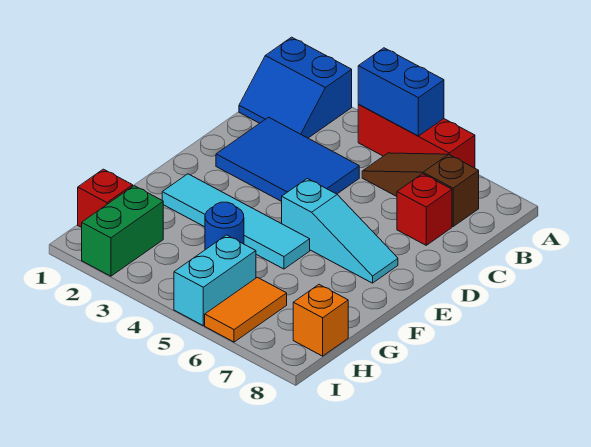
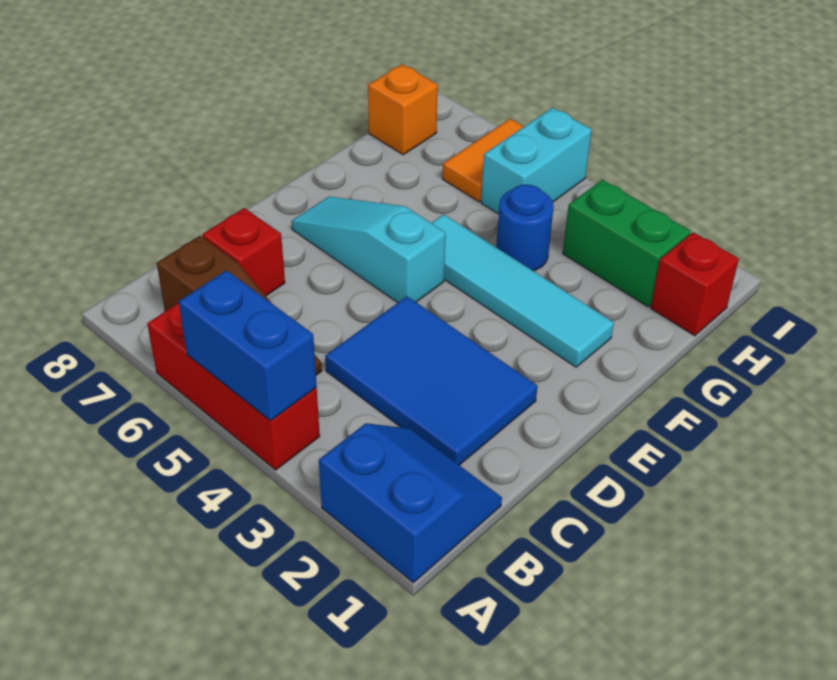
green brick H2:I2 level 1 -> green brick H2:H3 level 1

